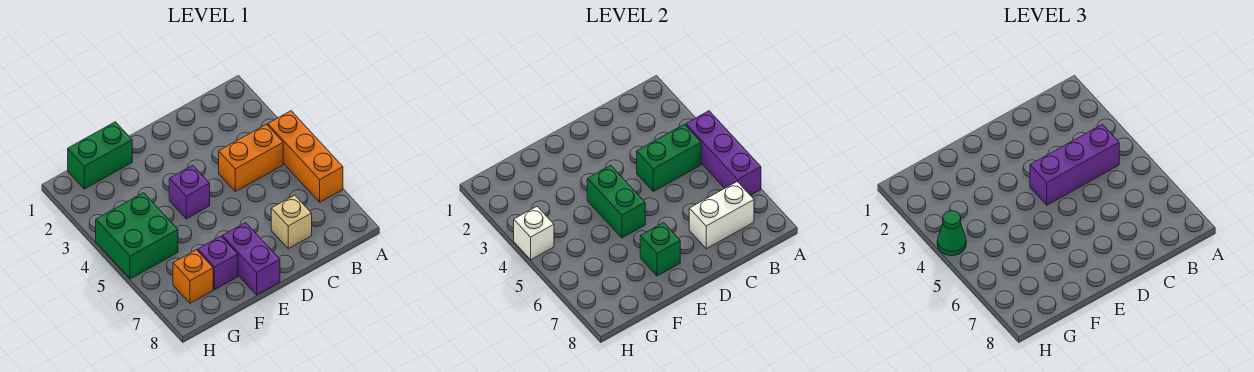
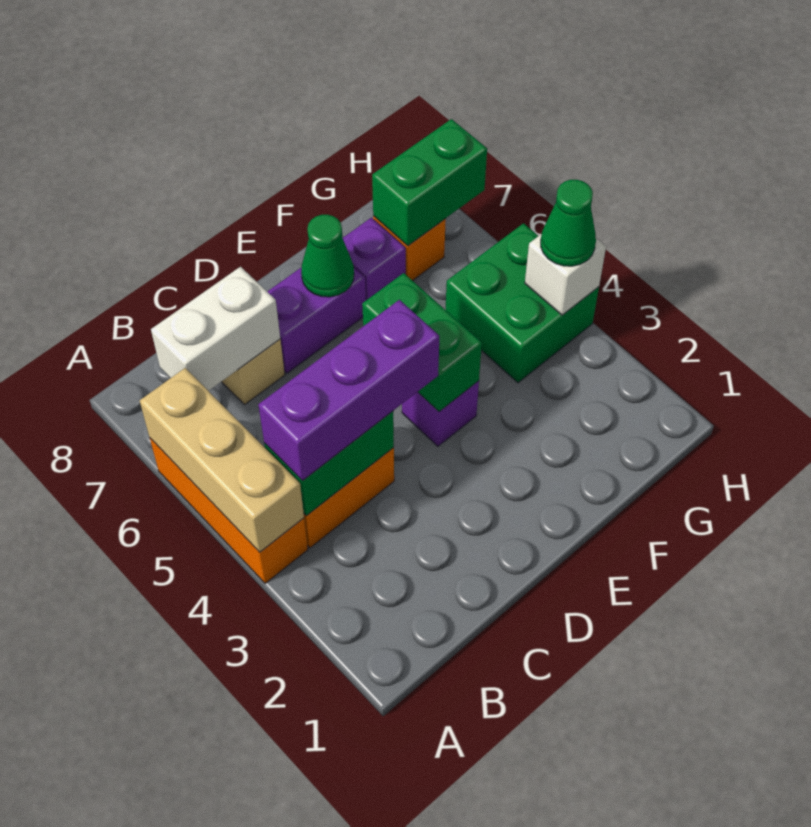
purple brick A4:A6 level 2 -> tan brick A4:A6 level 2
purple brick E7:E8 level 1 -> purple brick D7:E7 level 1
green brick E7 level 2 -> green cone E7 level 2
green brick F1:G1 level 1 -> green brick G7:H7 level 2

